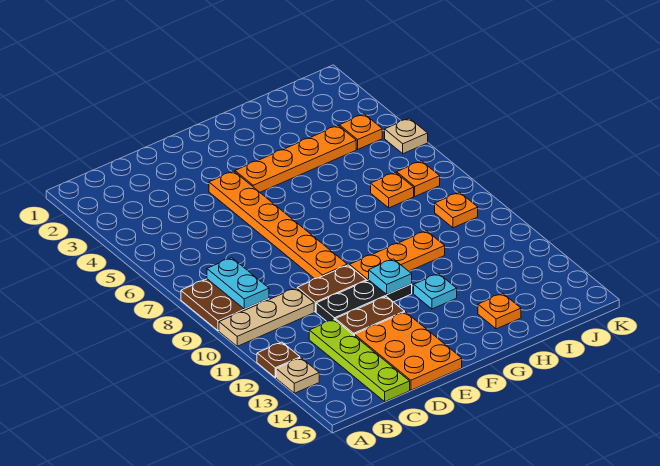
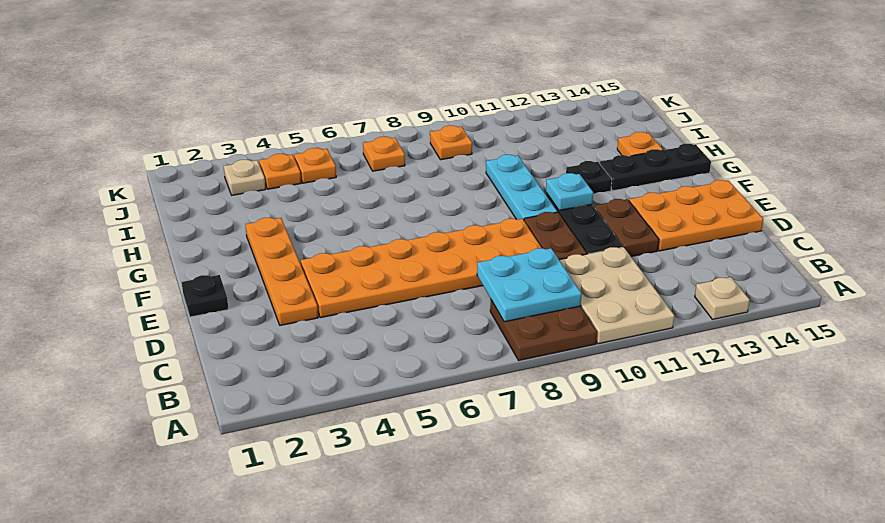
tan plate A10:C10 level 1 -> tan plate A10:C11 level 1
brown plate A12 level 1 -> none
cyan plate B8:B9 level 2 -> cyan plate B8:C9 level 2
lime plate C12:C15 level 1 -> none
none -> black plate E1 level 1
orange plate E4:E9 level 1 -> orange plate D4:E9 level 1
orange plate F4:I4 level 1 -> orange plate D3:G3 level 1
orange plate F10:H10 level 1 -> cyan plate F10:H10 level 1
cyan plate G12 level 1 -> black plate G12 level 1
none -> black plate G13:G15 level 1
orange plate I7 level 1 -> orange plate J5 level 1
tan plate K5 level 1 -> tan plate J3 level 1

